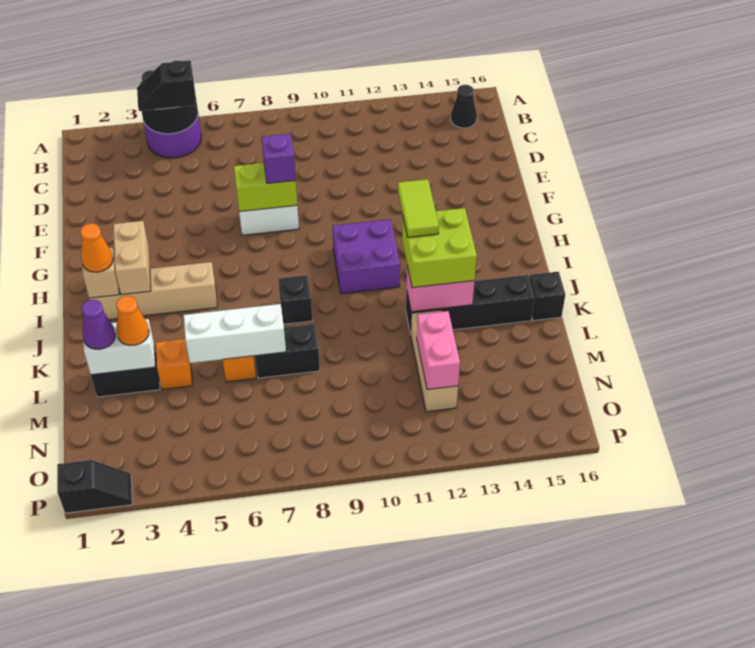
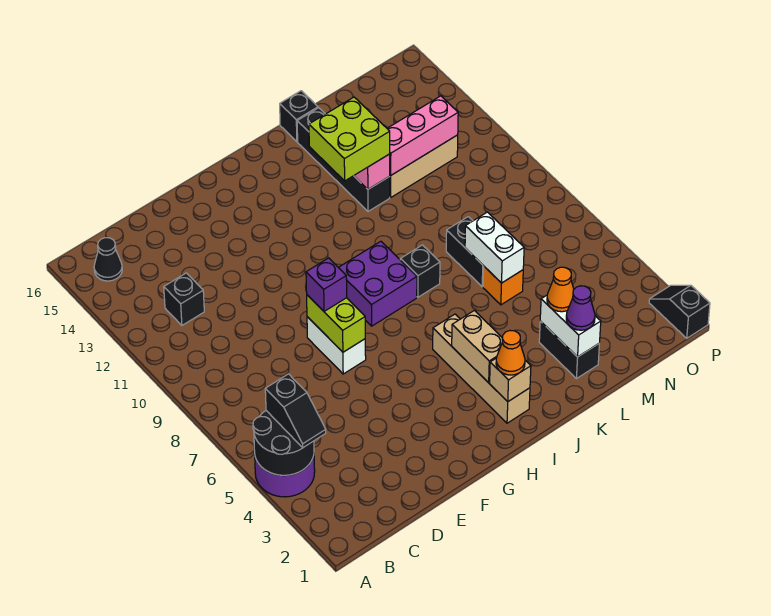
none -> black brick C12 level 1
tan brick H3:I3 level 2 -> tan brick I3:I4 level 2
purple brick H10:I11 level 1 -> purple brick H8:I9 level 1
lime tile I12:J12 level 4 -> none
orange brick L4 level 1 -> none
white brick L5:L7 level 2 -> white brick L6:L7 level 2
pink brick M12:N12 level 2 -> pink brick L12:N12 level 2

